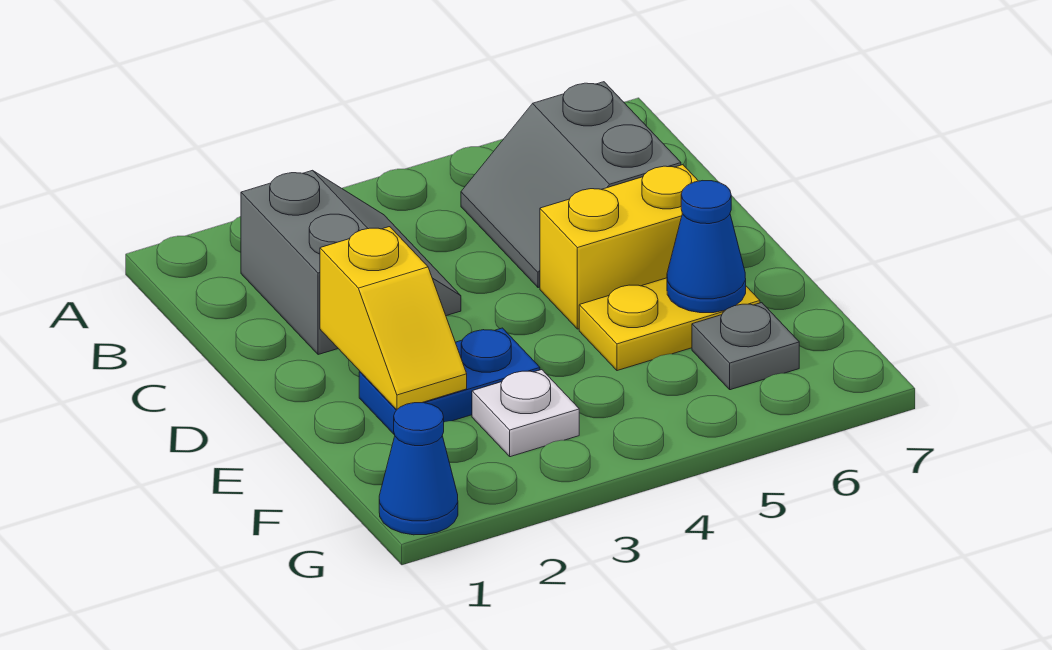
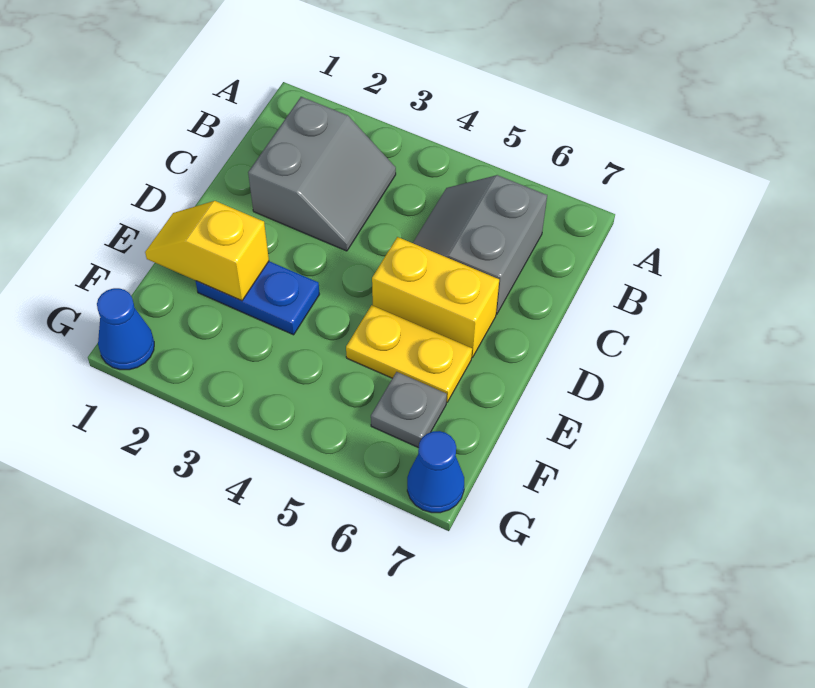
yellow slope D2:E2 level 2 top D -> yellow slope E1:E2 level 2 top 2
blue cone E6 level 2 -> blue cone G7 level 1
white plate F3 level 1 -> none

